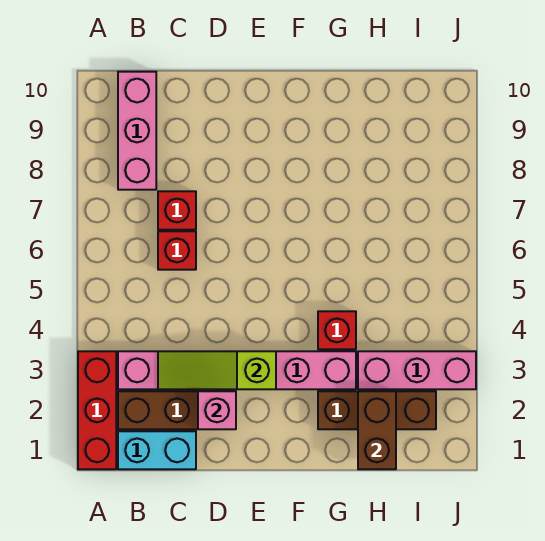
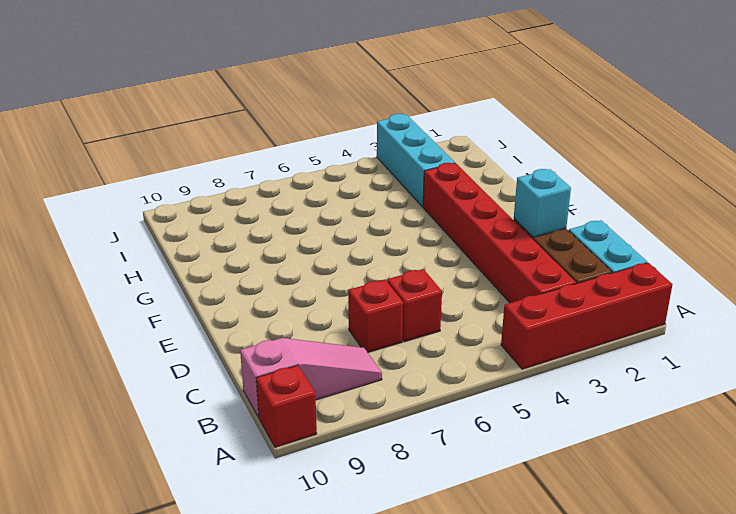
red brick A1:A3 level 1 -> red brick A1:A4 level 1
pink brick B3:G3 level 1 -> red brick B3:G3 level 1
pink brick B8:B10 level 1 -> pink slope B8:B10 level 1 top 10
lime slope C3:E3 level 2 top E -> none
pink brick D2 level 2 -> cyan brick D2 level 2
brown brick G2:I2 level 1 -> none
red brick G4 level 1 -> red brick A10 level 1
brown brick H1:H2 level 2 -> none
pink brick H3:J3 level 1 -> cyan brick H3:J3 level 1

